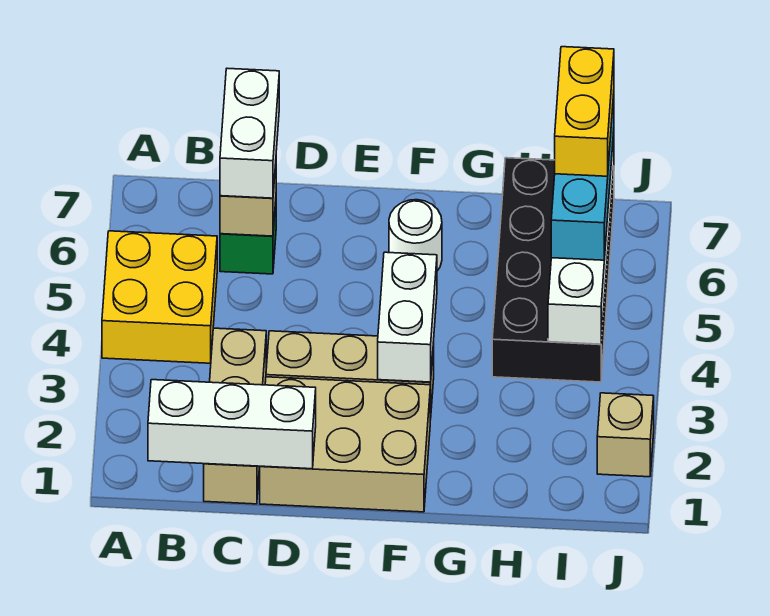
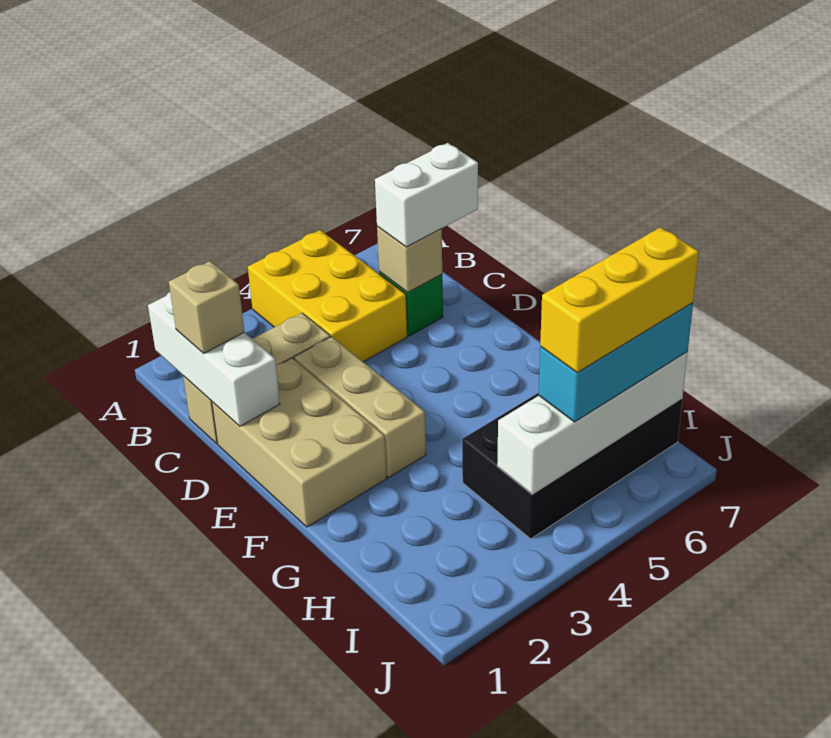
yellow brick A4:B5 level 1 -> yellow brick A4:C5 level 1
white brick F3:F4 level 2 -> none
white round brick F6 level 1 -> none
yellow brick I6:I7 level 4 -> yellow brick I5:I7 level 4
tan brick J2 level 1 -> tan brick C1 level 3

